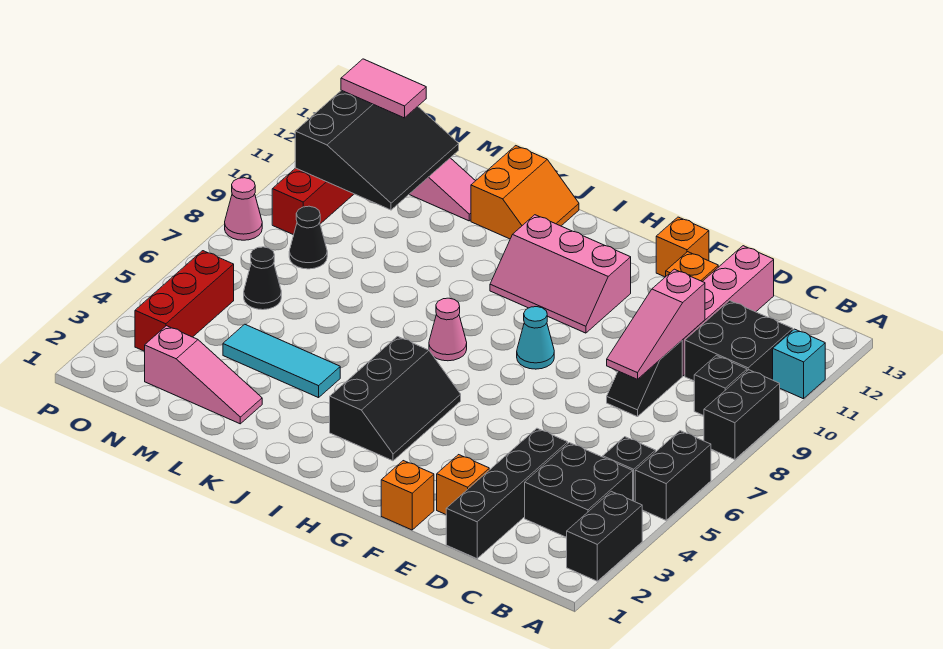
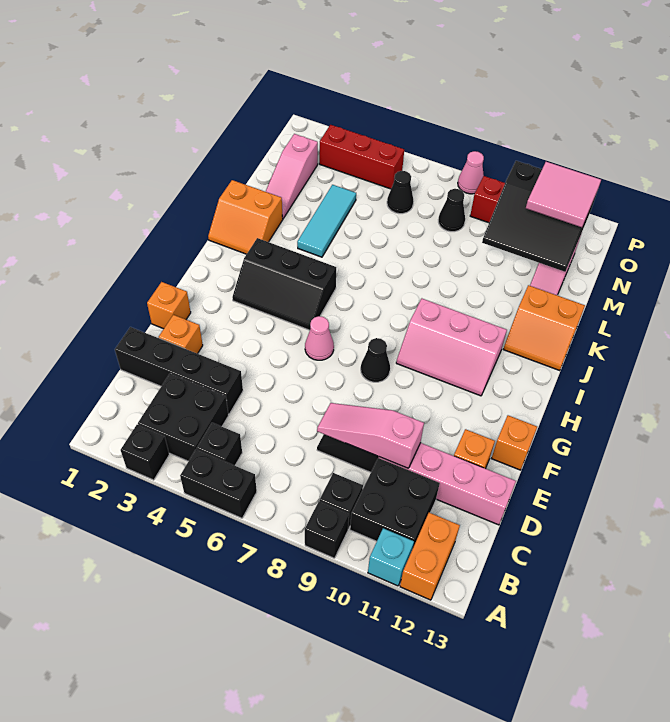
black brick A2:A3 level 1 -> black brick A3 level 1
black brick A8:A9 level 1 -> black brick A9 level 1
none -> orange brick A12:B12 level 1
cyan cone G8 level 1 -> black cone G8 level 1
pink slope G10:I11 level 1 top 11 -> pink slope H9:I11 level 1 top I
pink cone I7 level 1 -> pink cone G6 level 1
none -> orange slope J1:K2 level 1 top K
pink tile N12:O12 level 3 -> pink tile N11:O12 level 3

